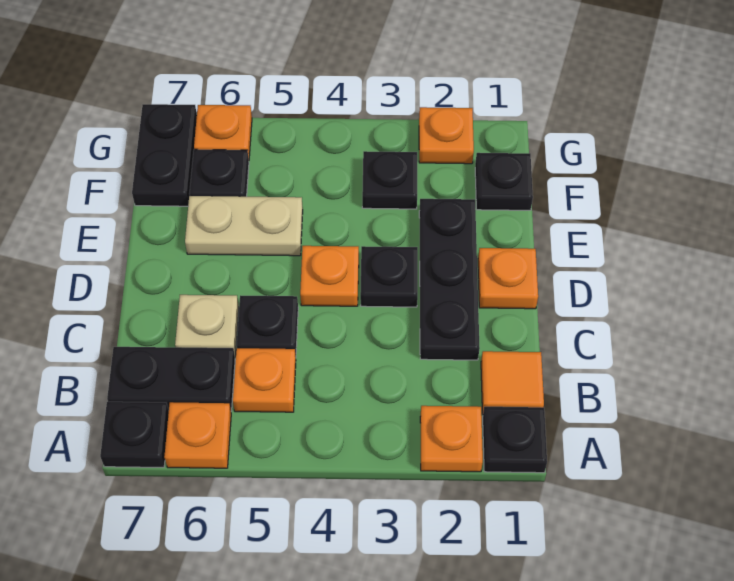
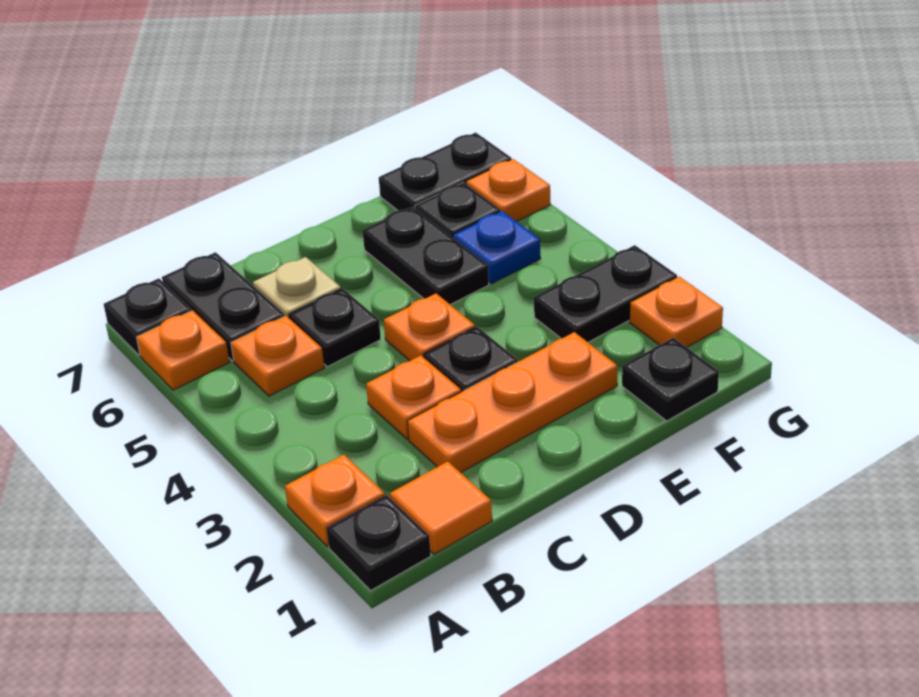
black plate C2:E2 level 1 -> orange plate C2:E2 level 1
orange plate D1 level 1 -> orange plate C3 level 1
tan plate E5:E6 level 1 -> black plate E5:E6 level 1
black plate F3 level 1 -> black plate F3:G3 level 1
none -> blue plate F5 level 1

